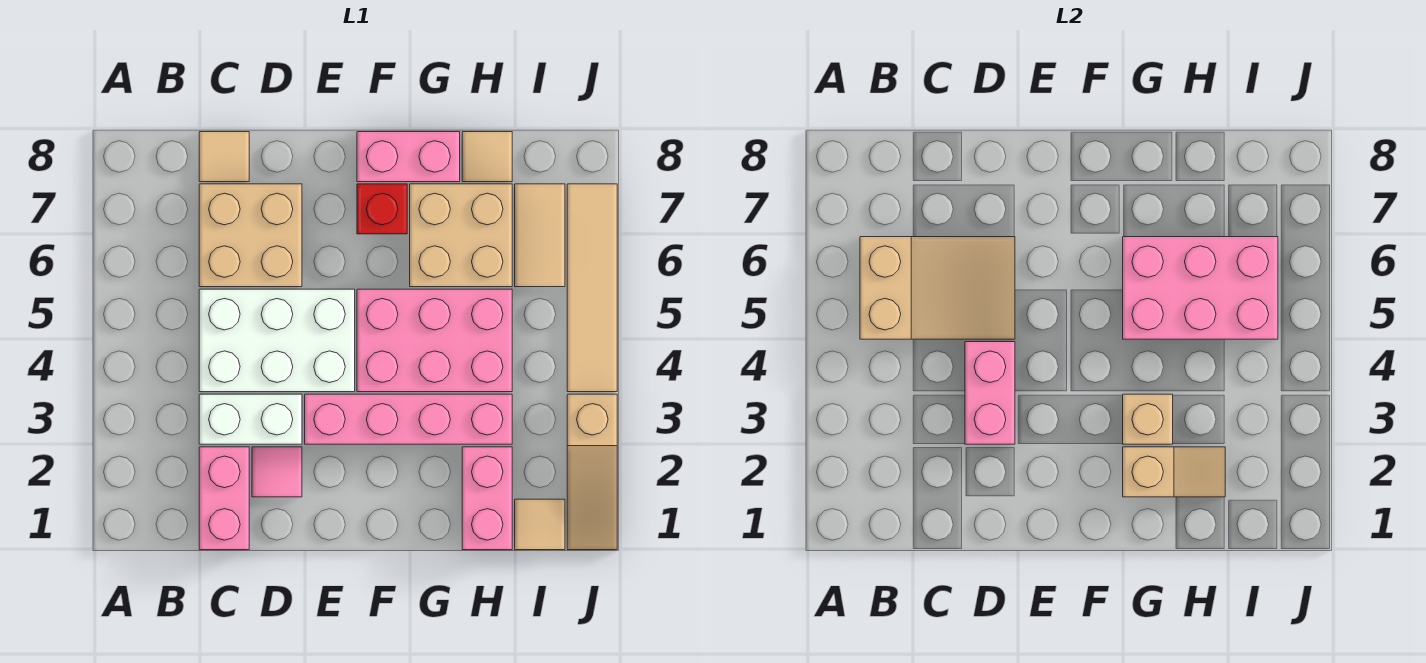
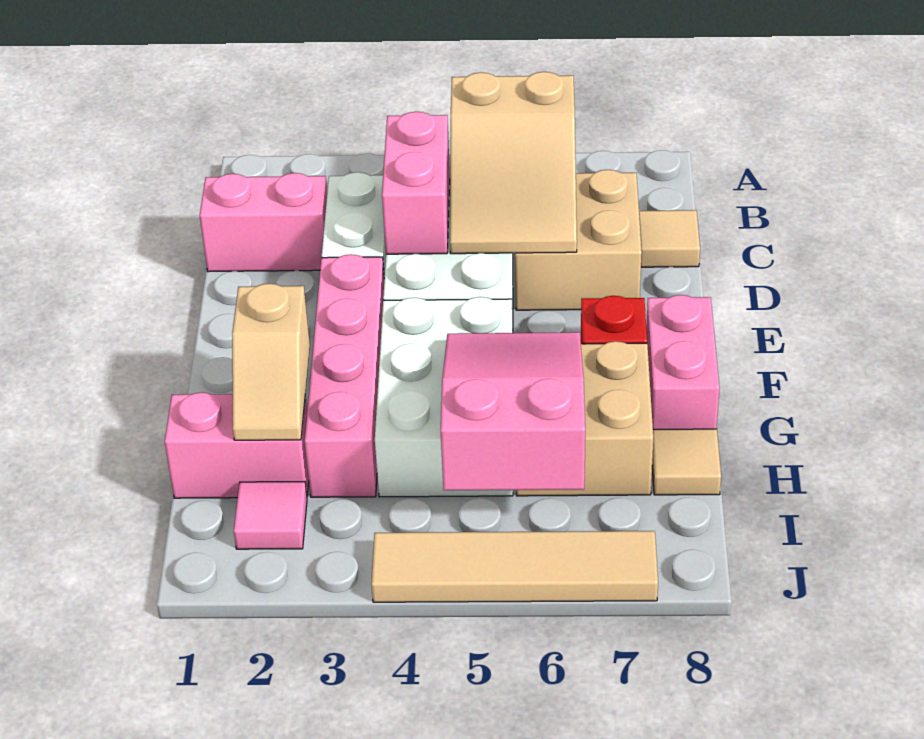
pink tile D2 level 1 -> pink tile I2 level 1
pink brick D3:D4 level 2 -> pink brick C4:D4 level 2
pink brick F4:H5 level 1 -> white brick F4:H5 level 1
tan brick G3 level 2 -> none
pink brick G5:I6 level 2 -> pink slope G5:I6 level 2 top I
tan tile I1 level 1 -> none
tan tile I6:I7 level 1 -> none
tan slope J1:J3 level 1 top 3 -> none

